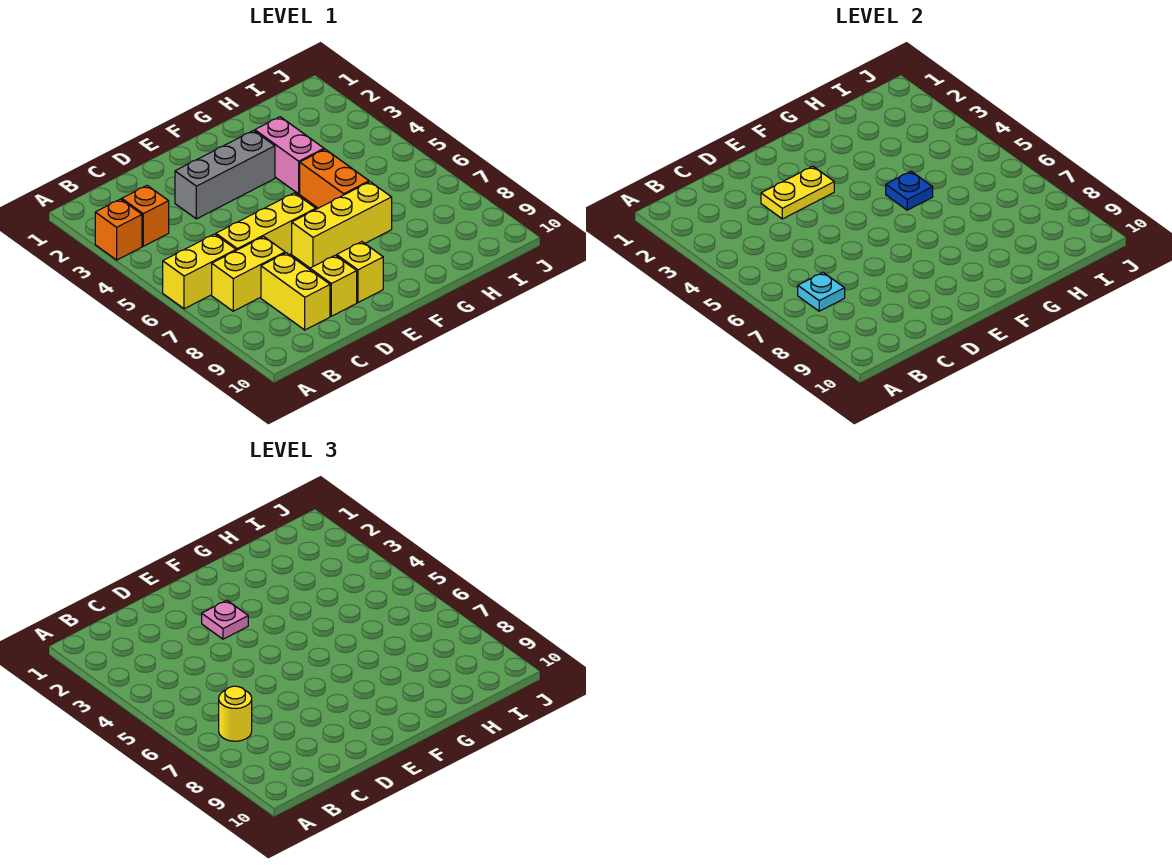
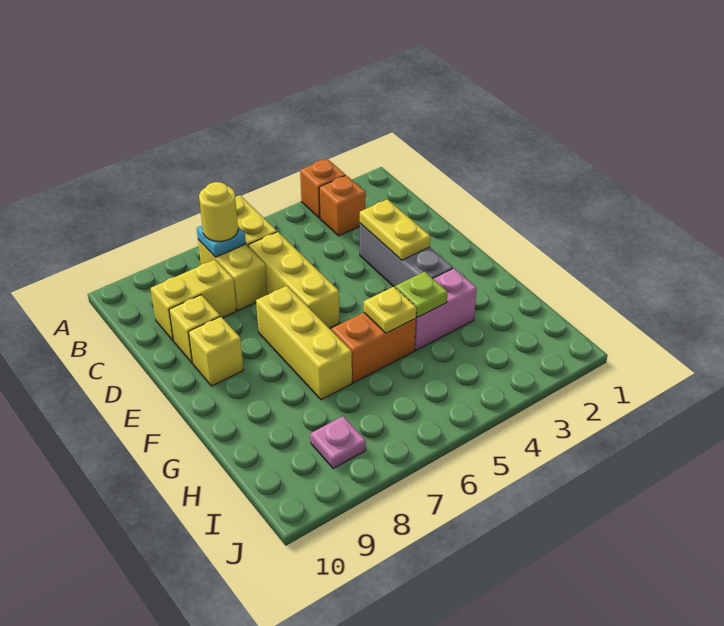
pink plate E3 level 3 -> pink plate I8 level 1
none -> lime plate G4 level 2
blue plate G5 level 2 -> yellow plate G5 level 2

